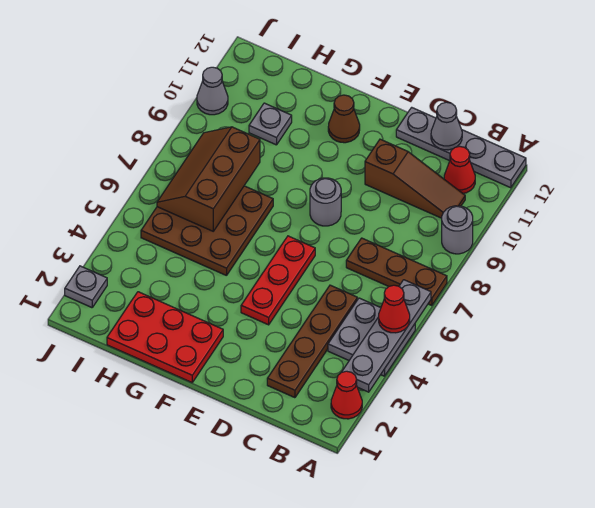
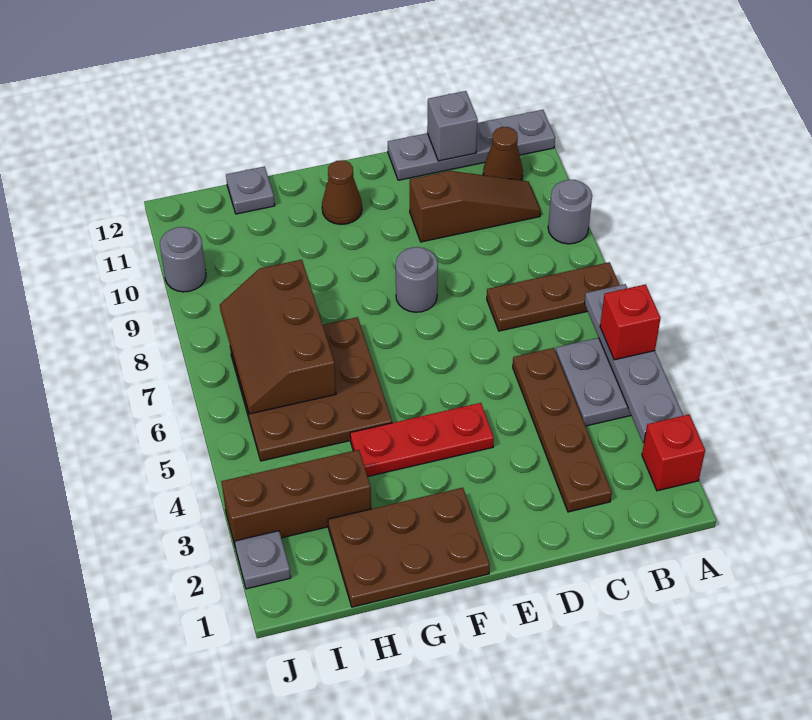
red cone A2 level 1 -> red brick A2 level 1
red cone A5 level 3 -> red brick A5 level 3
red cone B11 level 1 -> brown cone B11 level 1
grey cone C12 level 2 -> grey brick C12 level 2
red plate E4:E6 level 1 -> red plate E4:G4 level 1
red plate F1:H2 level 1 -> brown plate F1:H2 level 1
none -> brown brick H3:J3 level 1
grey plate H10 level 1 -> grey plate H12 level 1
grey cone J10 level 1 -> grey round brick J10 level 1

